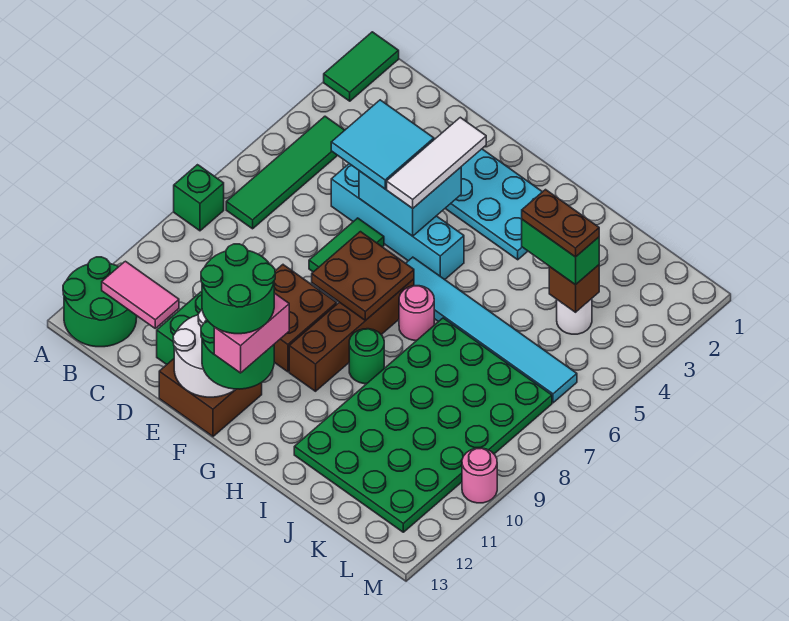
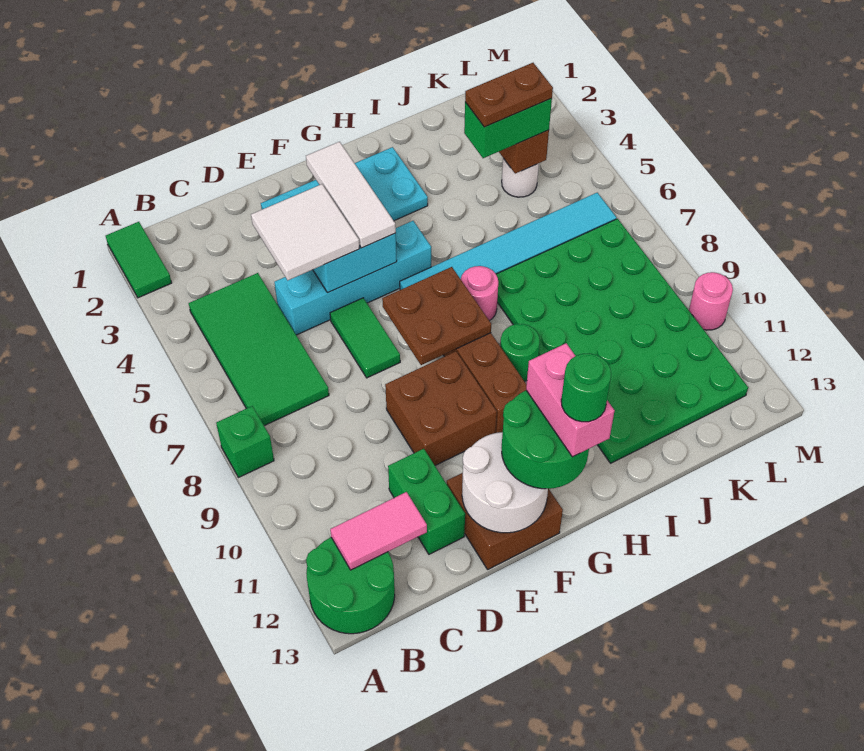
green tile B4:B7 level 1 -> green tile B4:C7 level 1
cyan tile D4:E5 level 3 -> white tile D4:E5 level 3
green round brick F12:G13 level 5 -> green round brick G13 level 5

